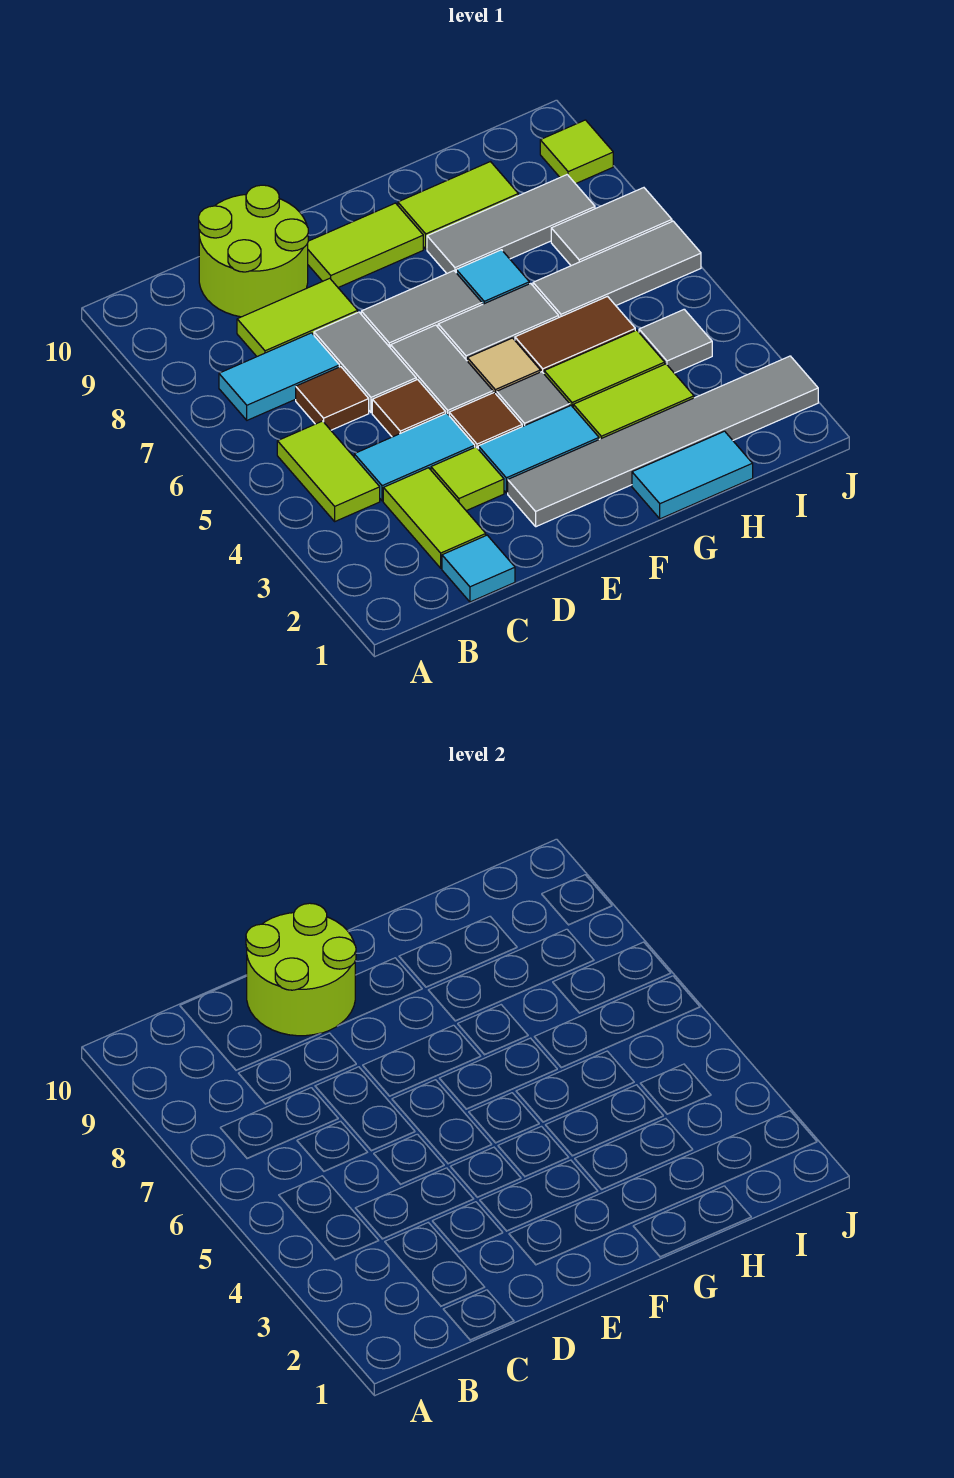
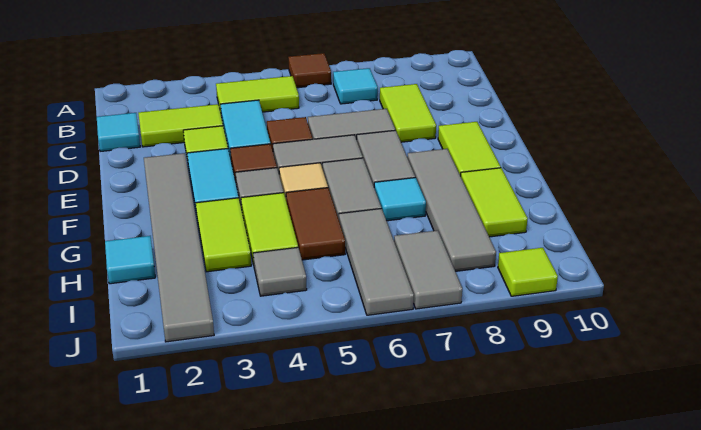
cyan tile B7:C7 level 1 -> cyan tile B7 level 1
brown tile C6 level 1 -> brown tile A6 level 1
lime round brick C9:D10 level 1 -> none
lime round brick D9:E10 level 2 -> none
cyan tile G1:H1 level 1 -> cyan tile H1 level 1
grey tile G8:I8 level 1 -> grey tile F8:I8 level 1

